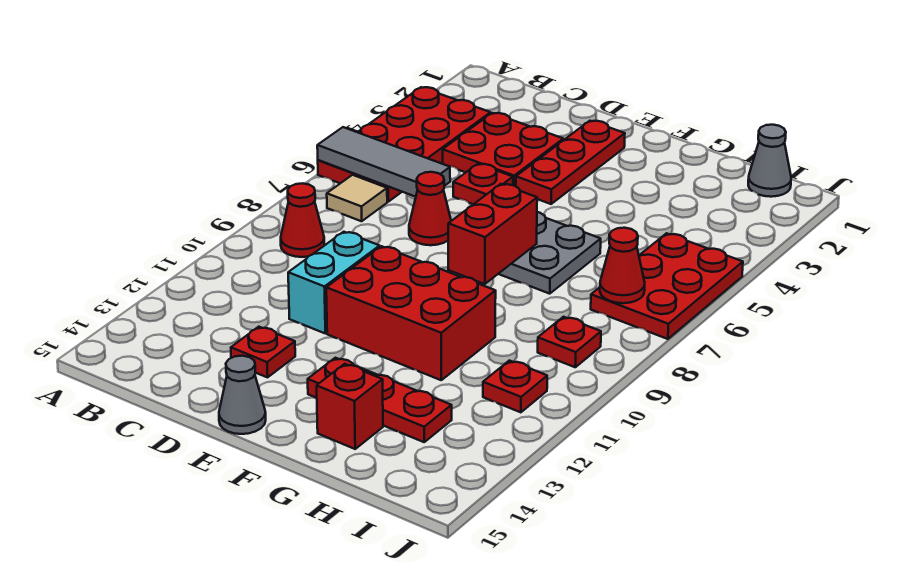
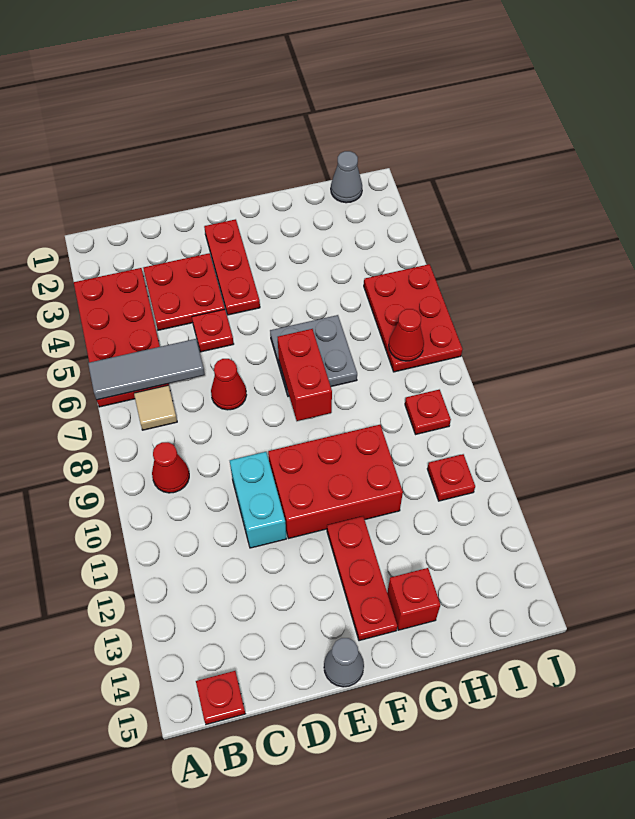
red plate D13 level 1 -> red plate B15 level 1
red plate F13:H13 level 1 -> red plate F12:F14 level 1

